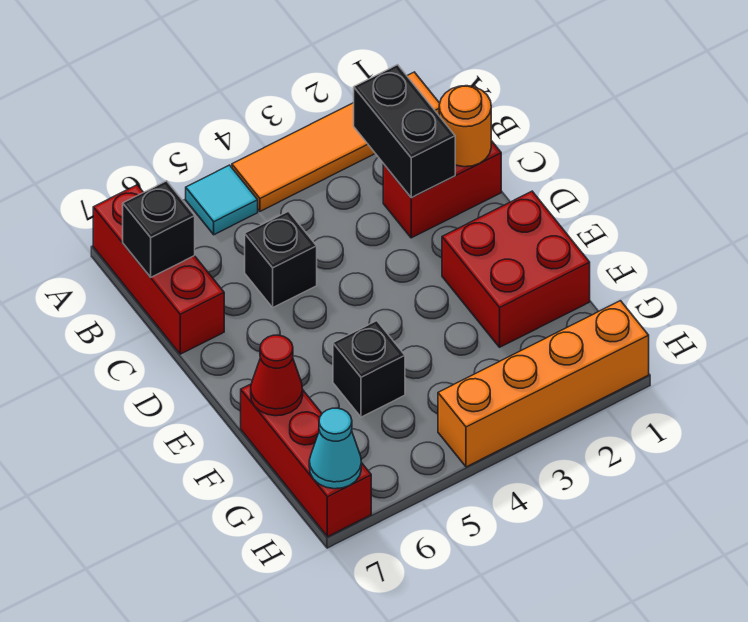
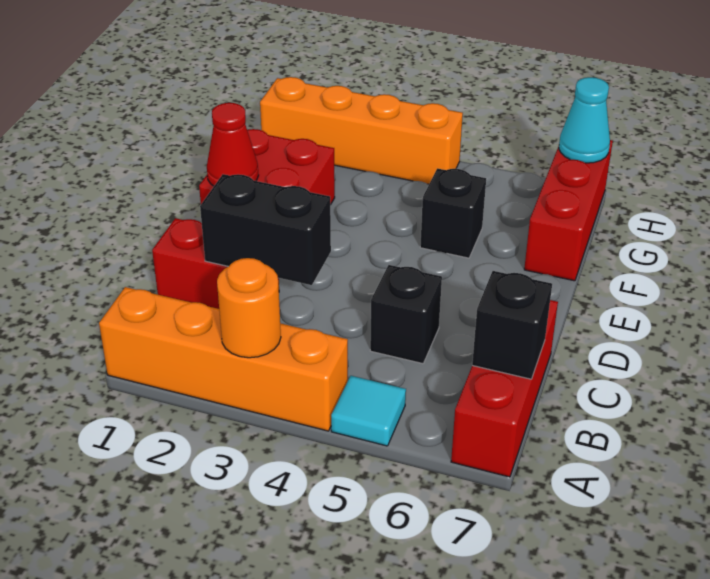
orange tile A1:A4 level 1 -> orange brick A1:A4 level 1
black brick B2:C2 level 2 -> black brick C2:C3 level 2
orange round brick C1 level 2 -> orange round brick A3 level 2
red cone F7 level 2 -> red cone E1 level 2

